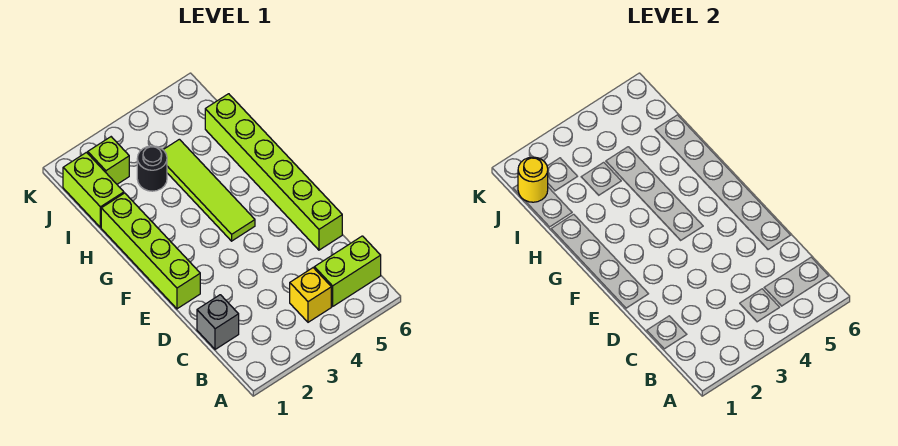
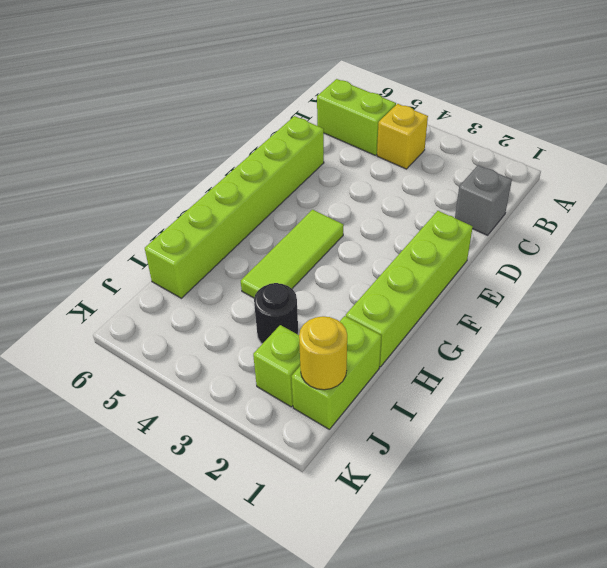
lime tile F4:I4 level 1 -> lime tile F4:H4 level 1

